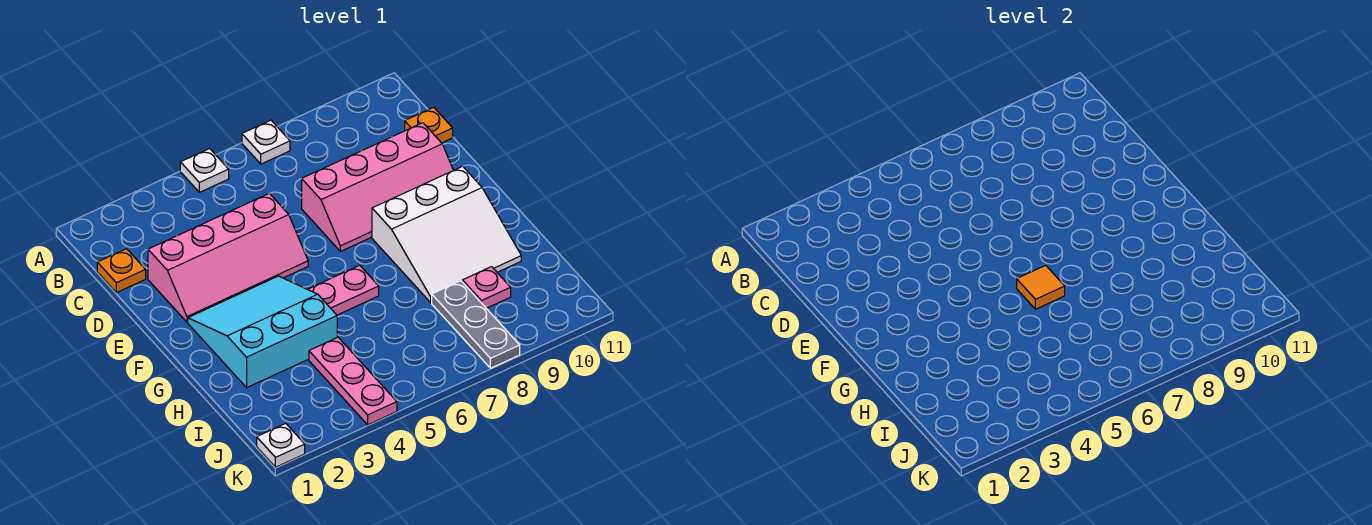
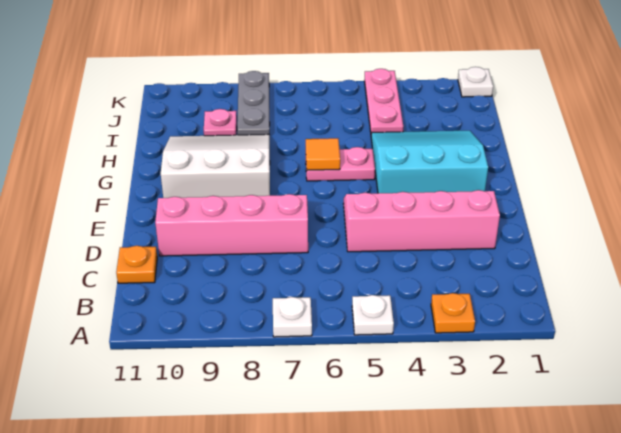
orange plate C1 level 1 -> orange plate A3 level 1
cyan slope F2:H4 level 1 top H -> cyan slope F2:H4 level 1 top F

